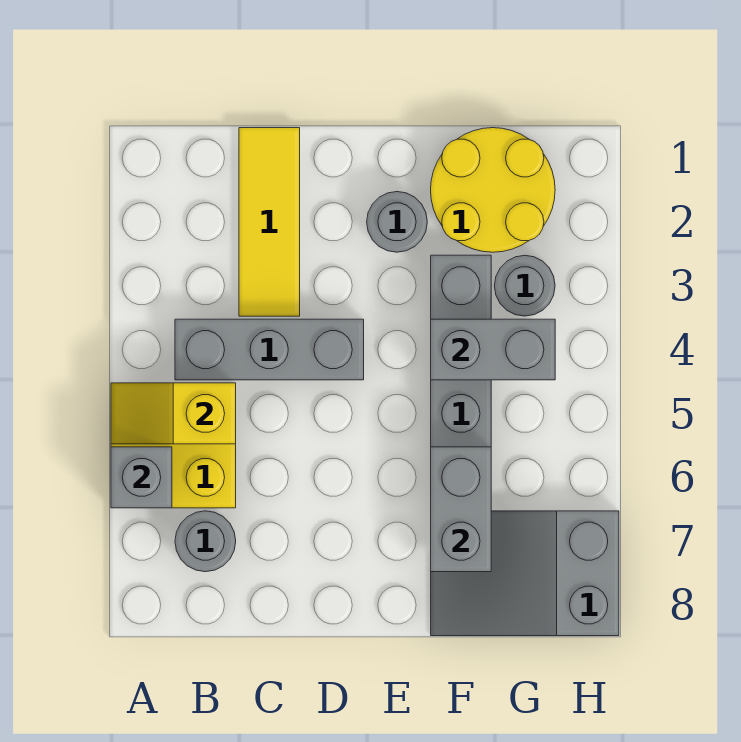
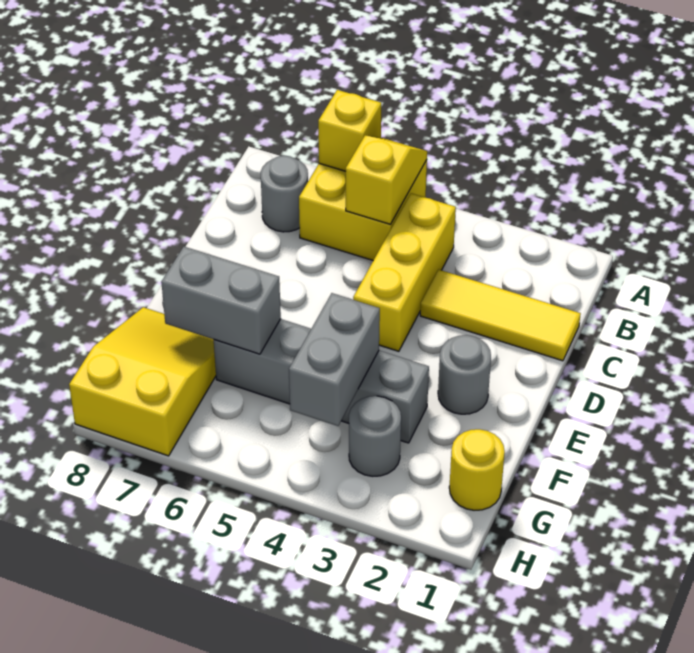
grey brick A6 level 2 -> yellow brick A6 level 2
grey brick B4:D4 level 1 -> yellow brick B4:D4 level 1
yellow round brick F1:G2 level 1 -> yellow round brick G1 level 1
grey slope F7:H8 level 1 top H -> yellow slope F7:H8 level 1 top H

